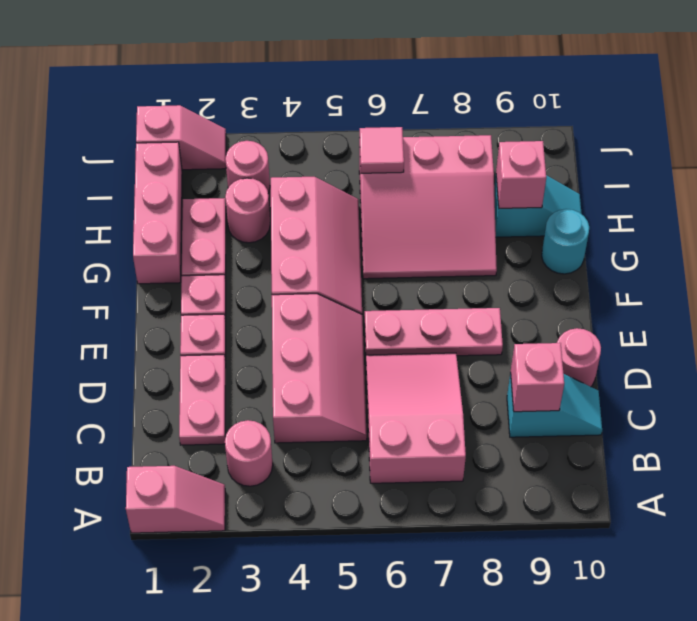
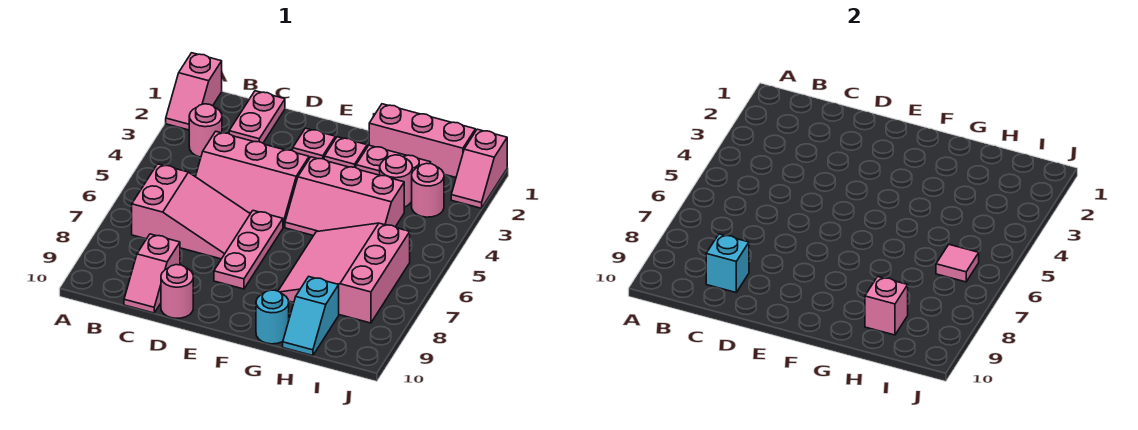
pink plate C2:D2 level 1 -> pink plate C1:C2 level 1
cyan slope C9:C10 level 1 top 9 -> pink slope C9:C10 level 1 top 9
pink brick C9 level 2 -> cyan brick C9 level 2

